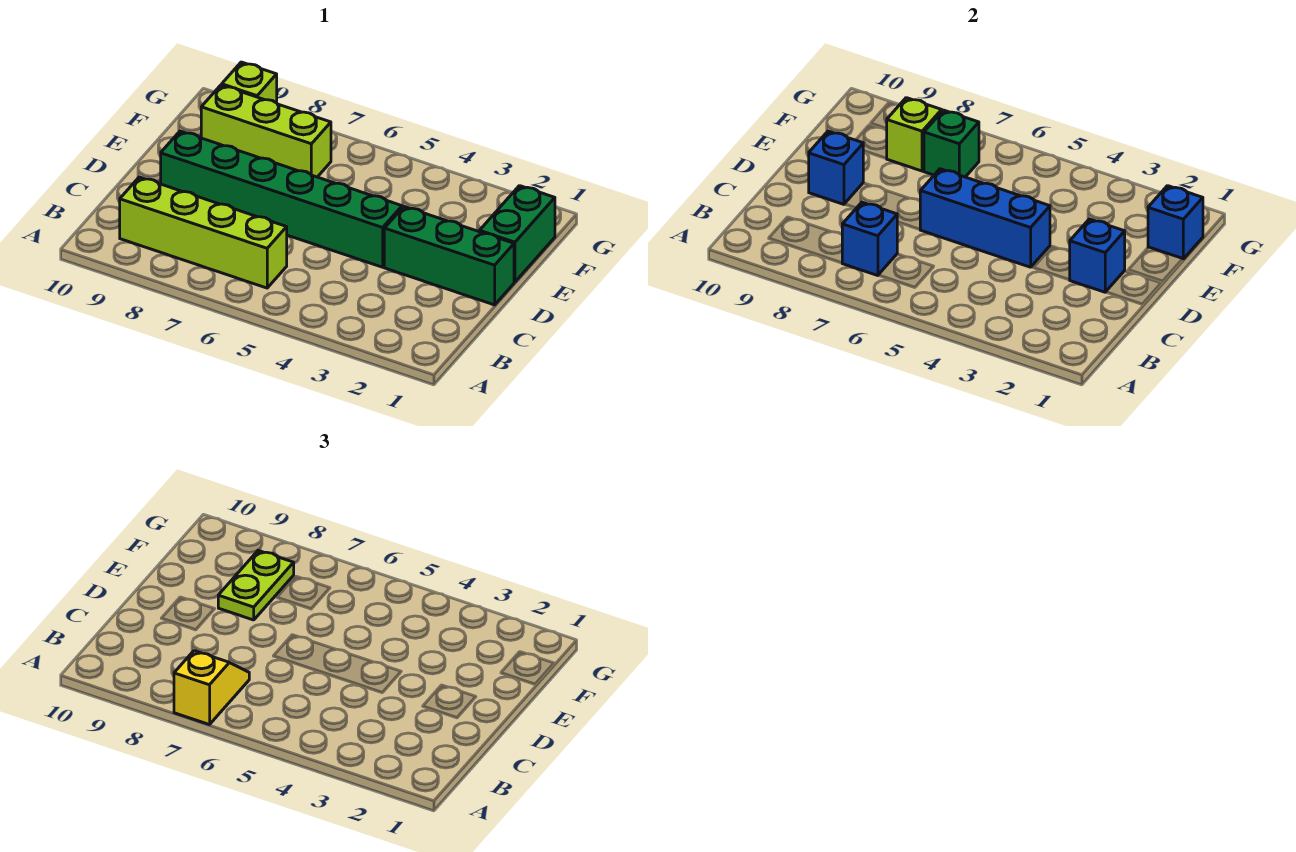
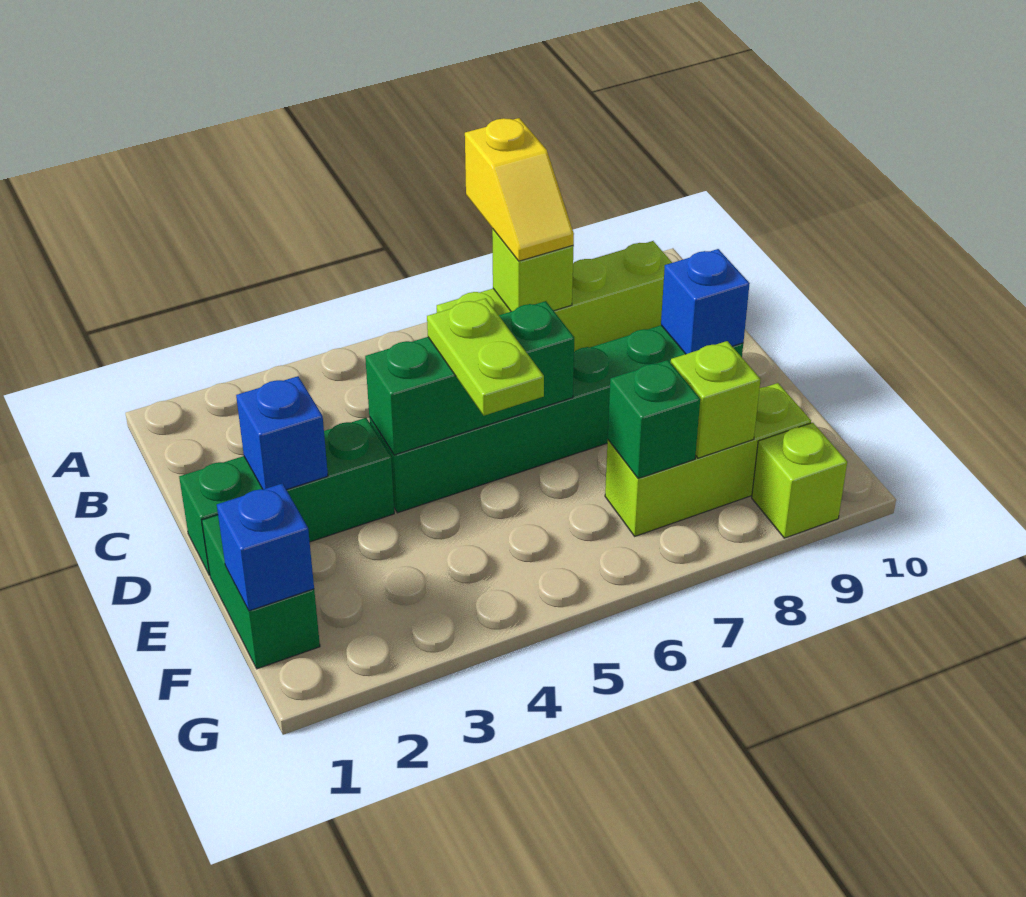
blue brick B7 level 2 -> lime brick B7 level 2
blue brick D4:D6 level 2 -> green brick D4:D6 level 2
lime plate E8:F8 level 3 -> lime plate D5:E5 level 3

